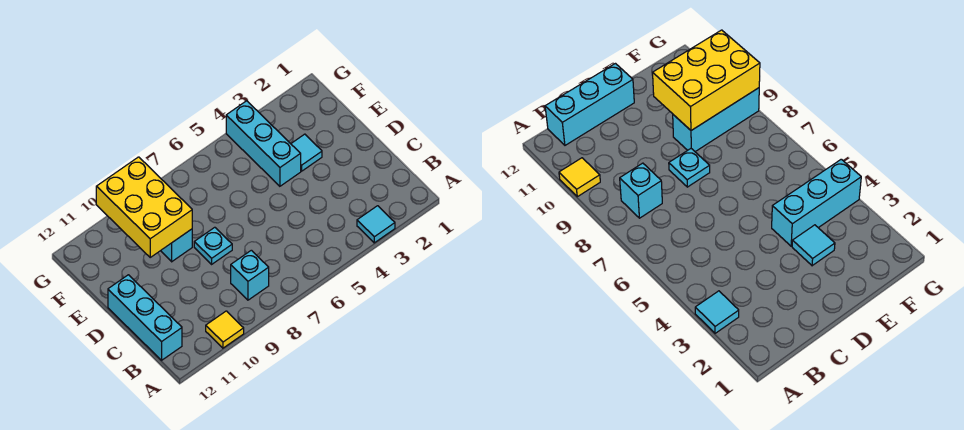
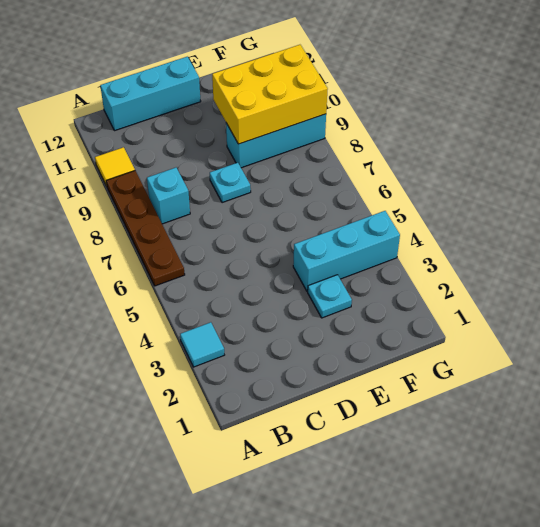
none -> brown plate A6:A9 level 1
cyan tile E3 level 1 -> cyan plate E3 level 1

